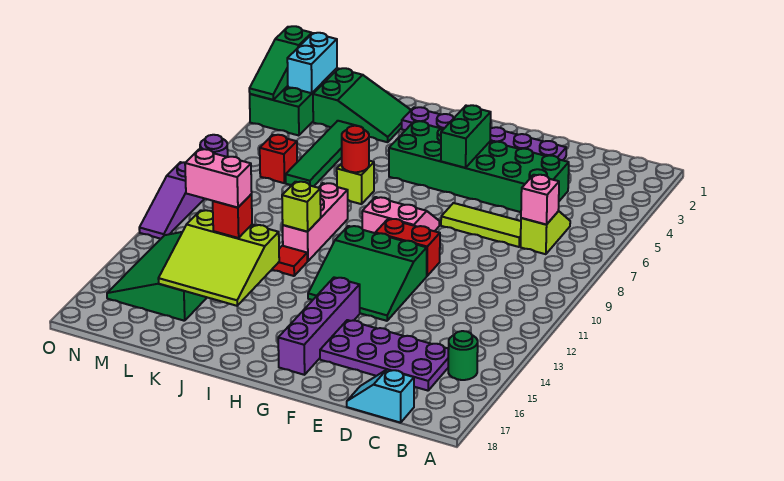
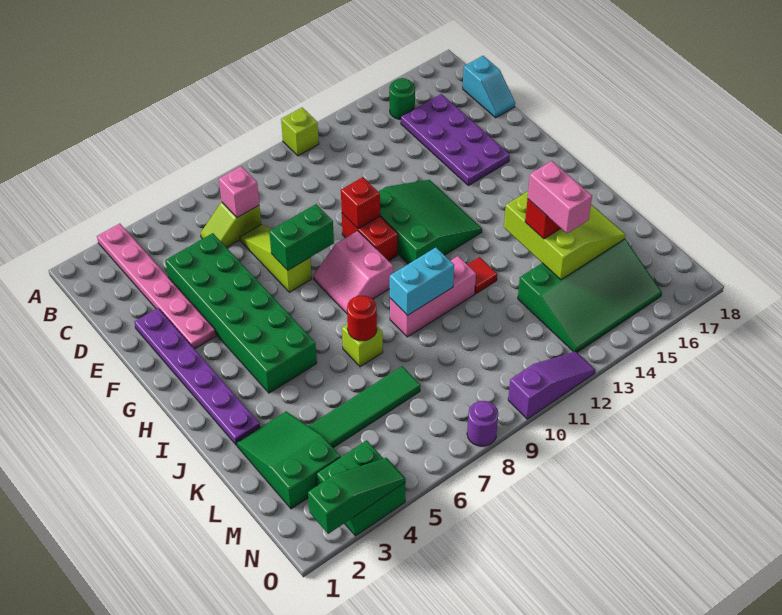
none -> pink plate A3:F3 level 1
lime tile D7:F7 level 1 -> lime slope D7:F7 level 1 top F
green brick G4:G5 level 2 -> green brick F7:F8 level 2
purple brick G14:G17 level 1 -> none
lime brick J11 level 2 -> lime brick A11 level 1
red brick M7 level 1 -> red brick F10 level 2
cyan brick N2:N3 level 2 -> cyan brick J9:J10 level 2

